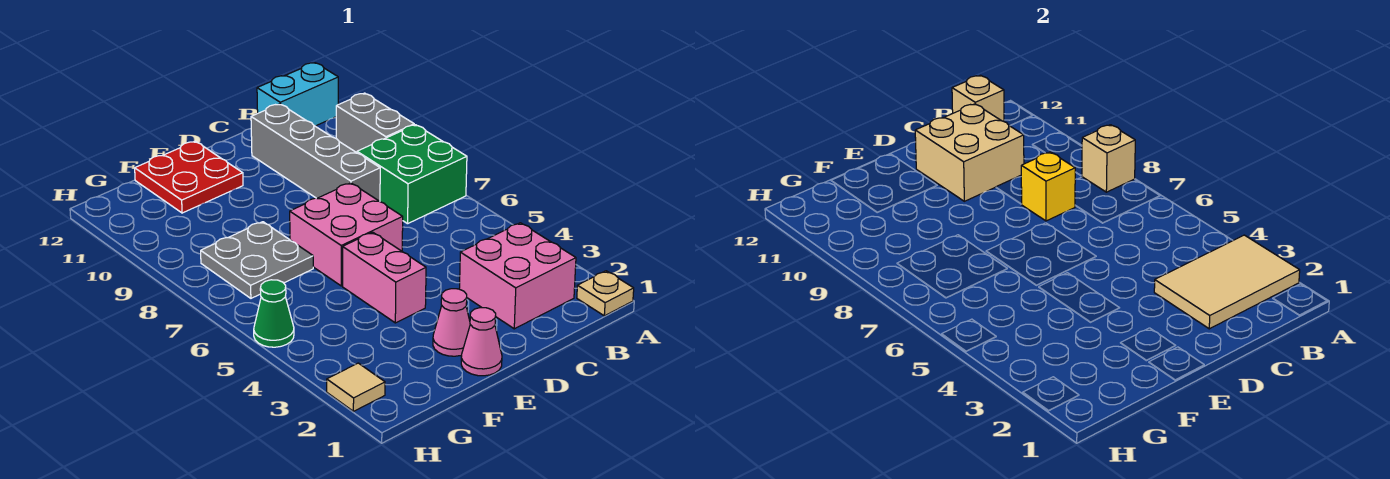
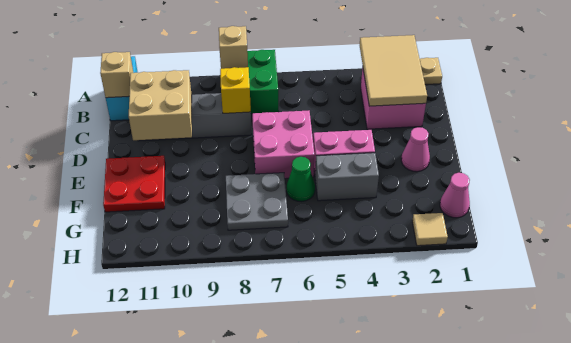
grey brick A9:A10 level 1 -> grey brick F4:F5 level 1
pink cone E1 level 1 -> pink cone G1 level 1
green cone H5 level 1 -> green cone F6 level 1

